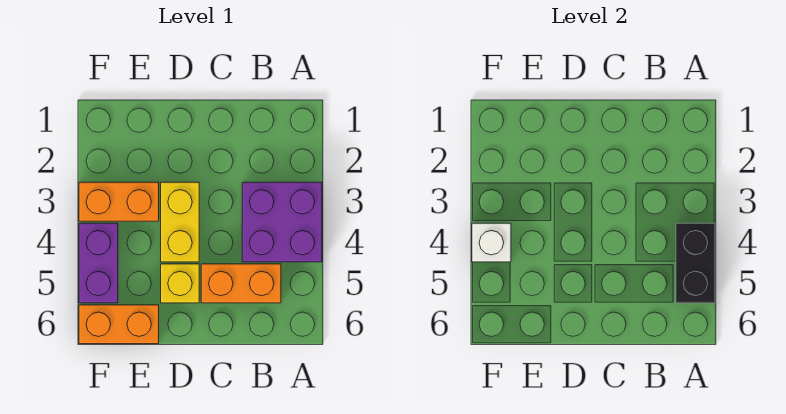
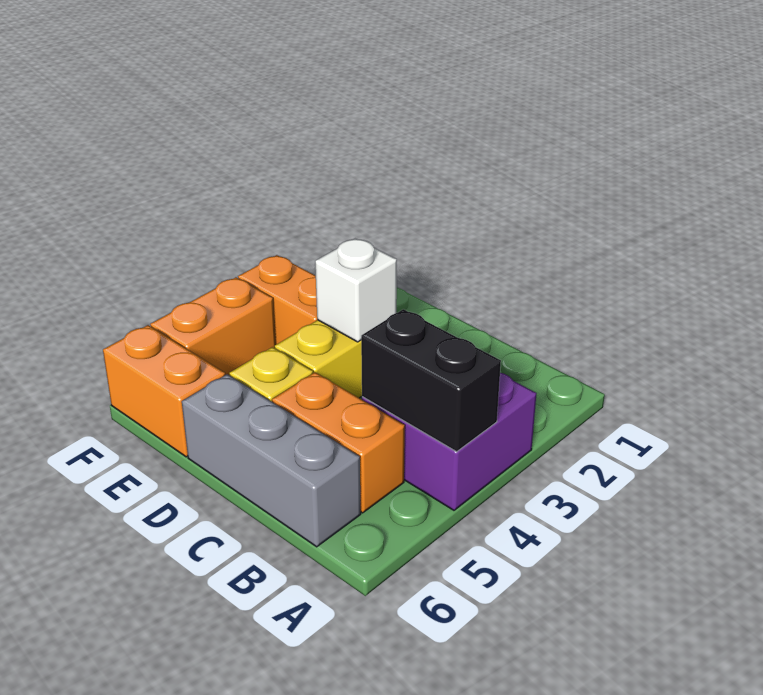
black brick A4:A5 level 2 -> black brick A4:B4 level 2
none -> grey brick B6:D6 level 1
purple brick F4:F5 level 1 -> orange brick F4:F5 level 1
white brick F4 level 2 -> white brick D3 level 2

